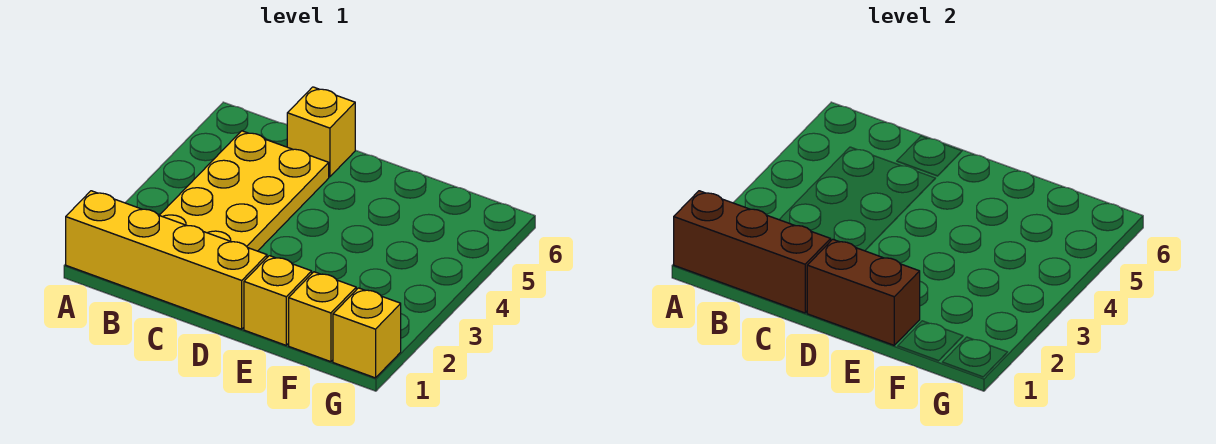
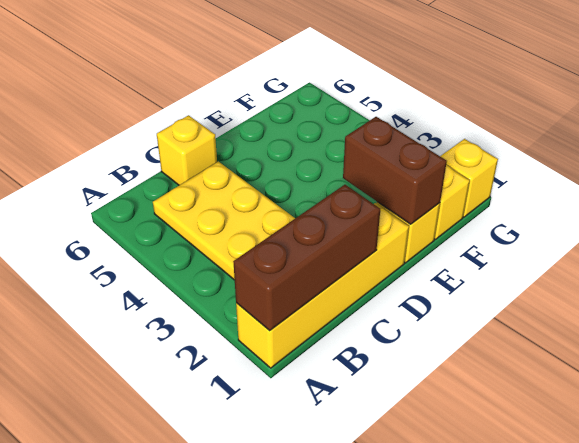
brown brick D1:E1 level 2 -> brown brick E1:E2 level 2

